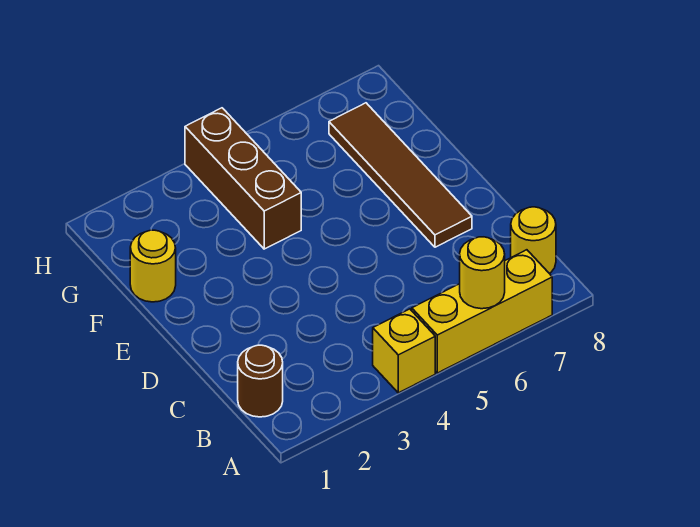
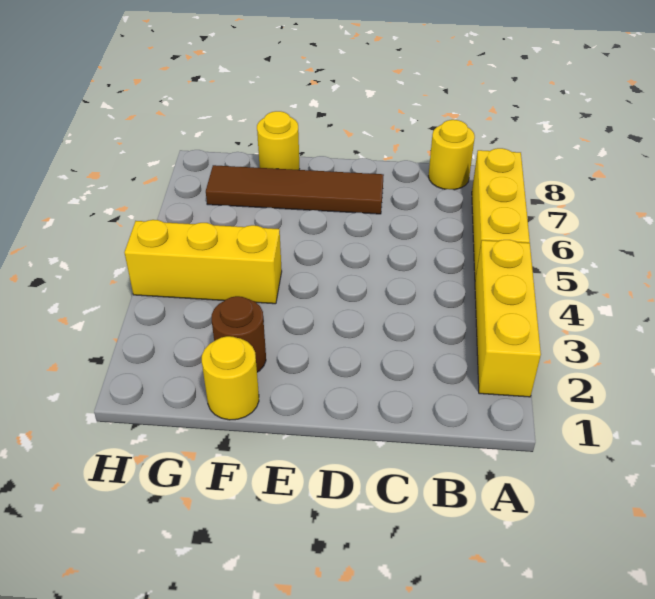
yellow brick A4 level 1 -> yellow brick A2:A4 level 1
yellow round brick A6 level 2 -> yellow round brick F8 level 1
brown round brick B1 level 1 -> brown round brick F2 level 1
brown brick F4:H4 level 1 -> yellow brick F4:H4 level 1

